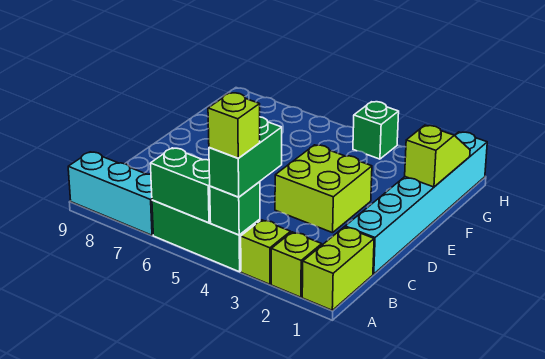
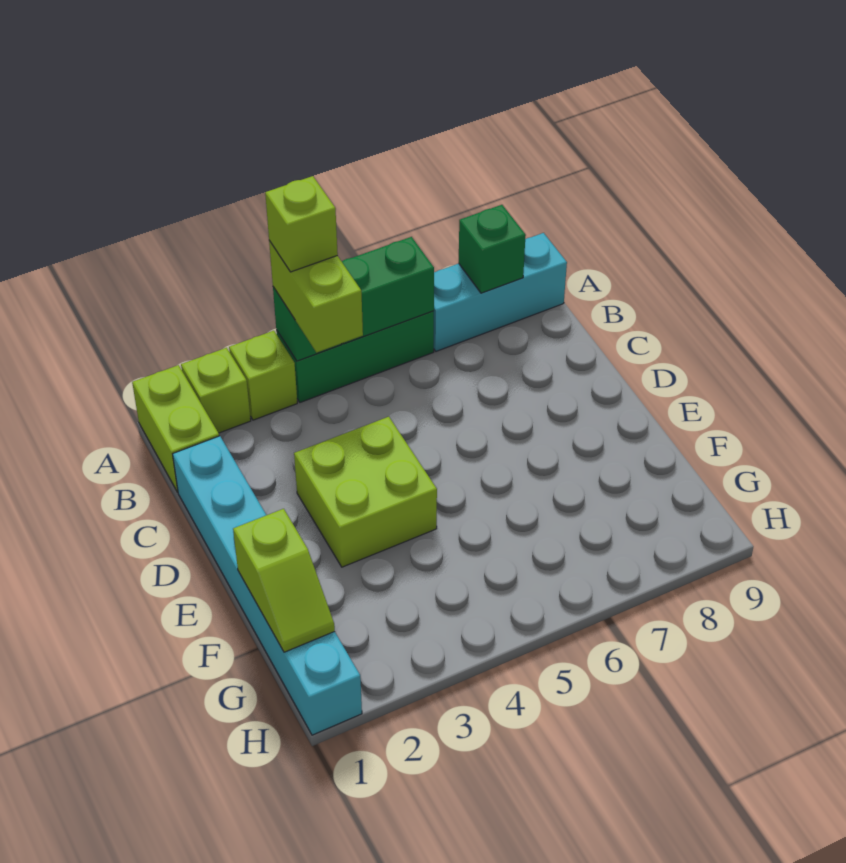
green brick A4:B4 level 3 -> lime brick A4:B4 level 3
green brick H4 level 1 -> green brick A8 level 2

